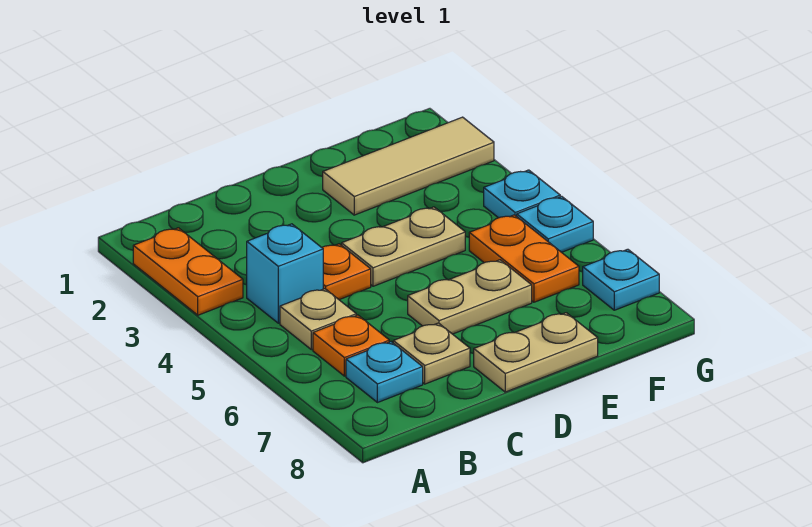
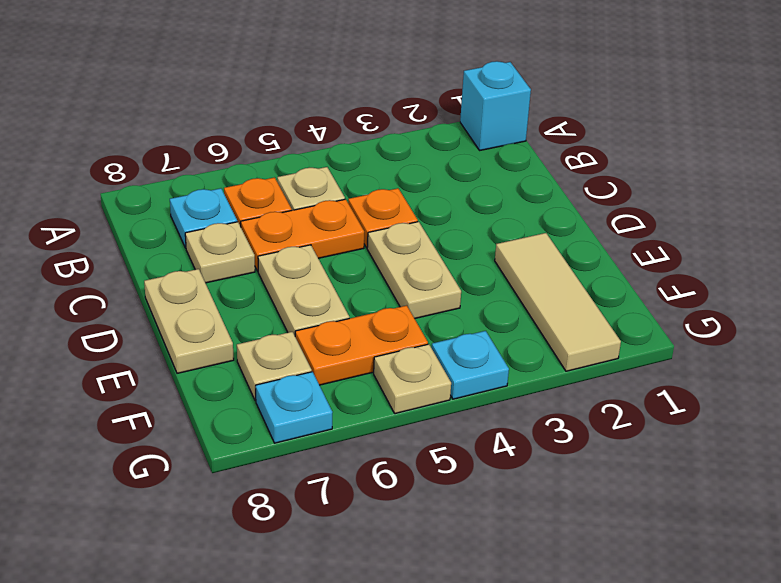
orange plate A2:A3 level 1 -> orange plate C5:C6 level 1
cyan brick B4 level 1 -> cyan brick A1 level 1
none -> tan plate F7 level 1
cyan plate G5 level 1 -> tan plate G5 level 1

